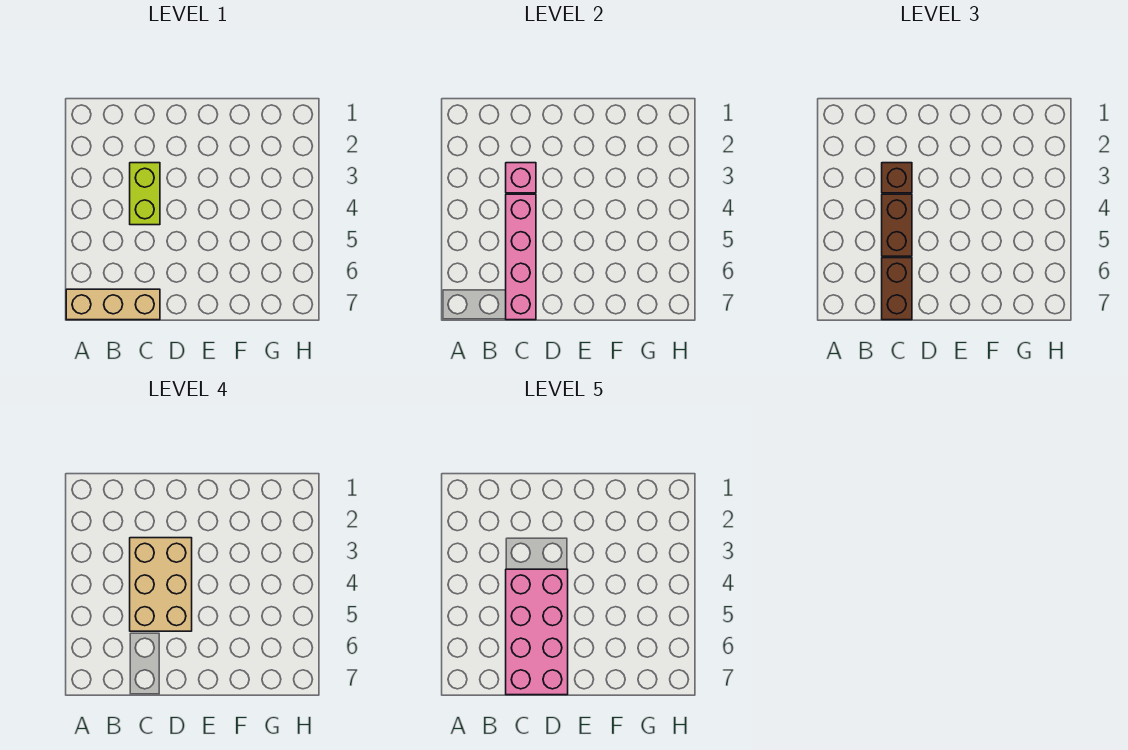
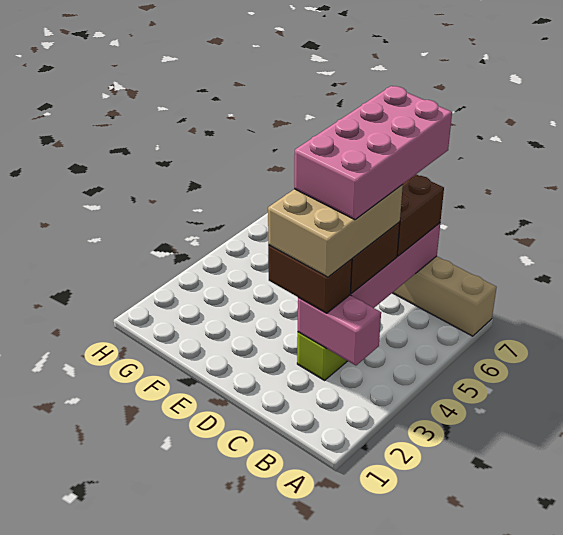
pink brick C3 level 2 -> pink brick B3:C3 level 2
brown brick C3 level 3 -> brown brick C3:D3 level 3

